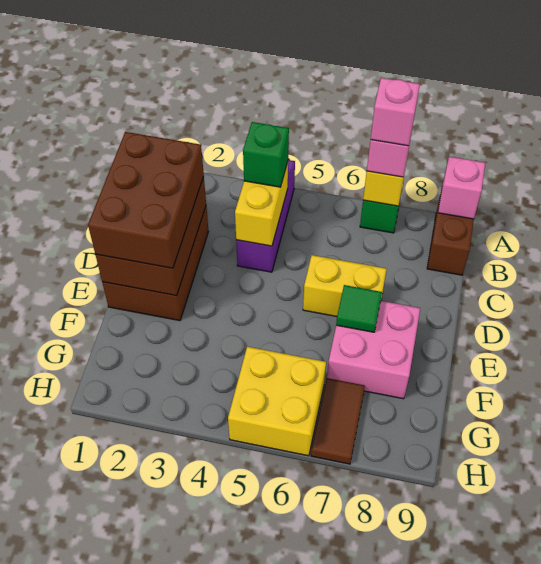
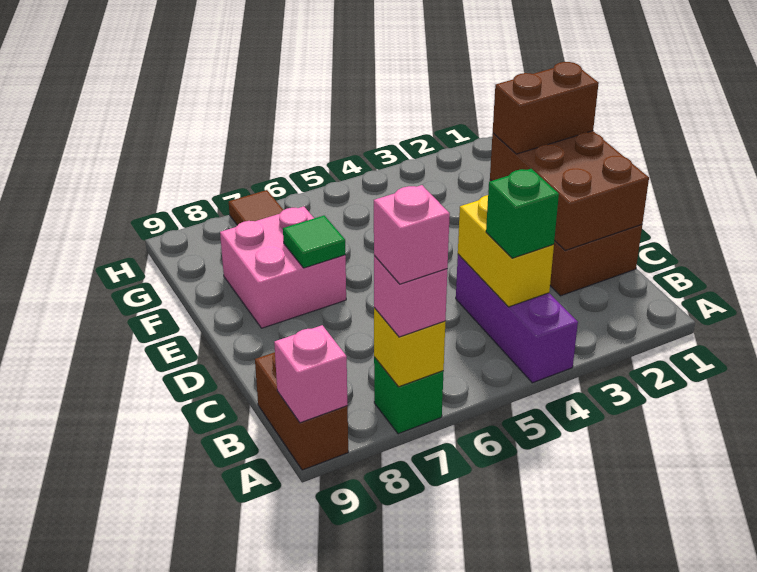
brown brick C1:E2 level 3 -> brown brick E1:E2 level 3
yellow brick D6:D7 level 1 -> none
yellow brick G5:H6 level 1 -> none

